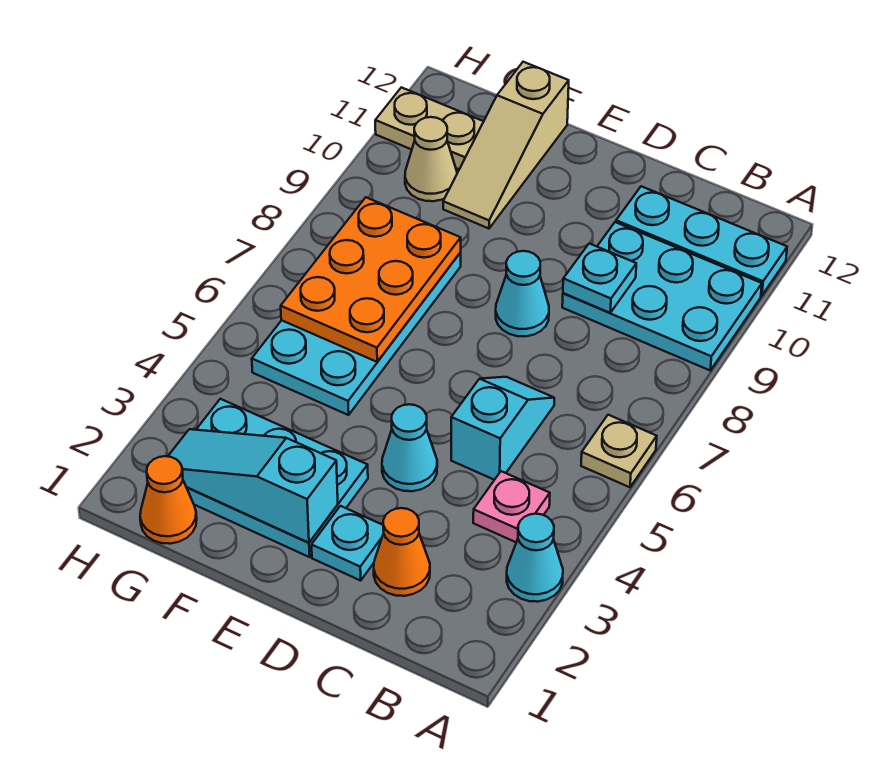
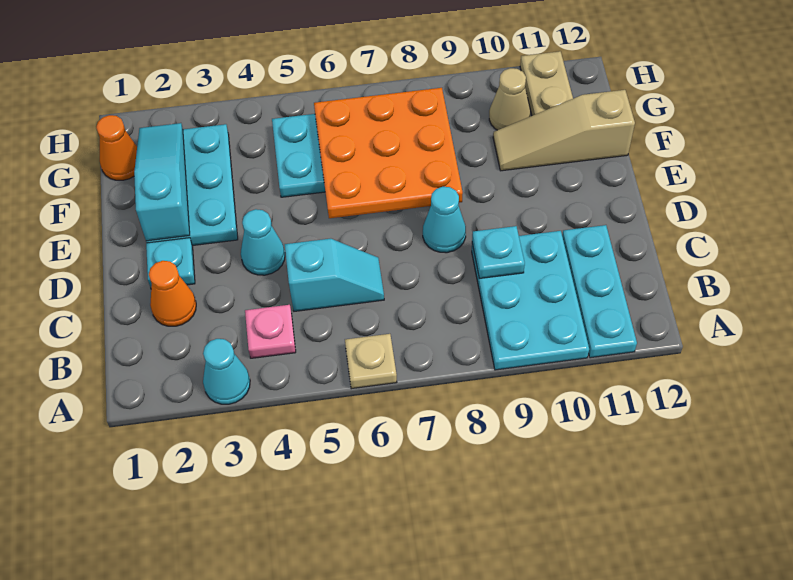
orange plate F6:G8 level 2 -> orange plate E6:G8 level 2

